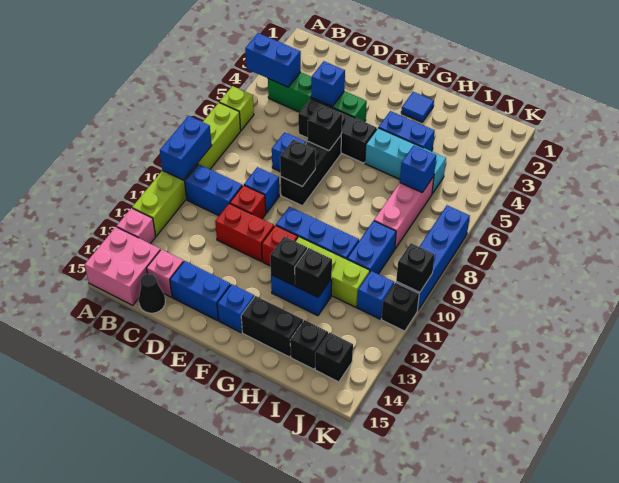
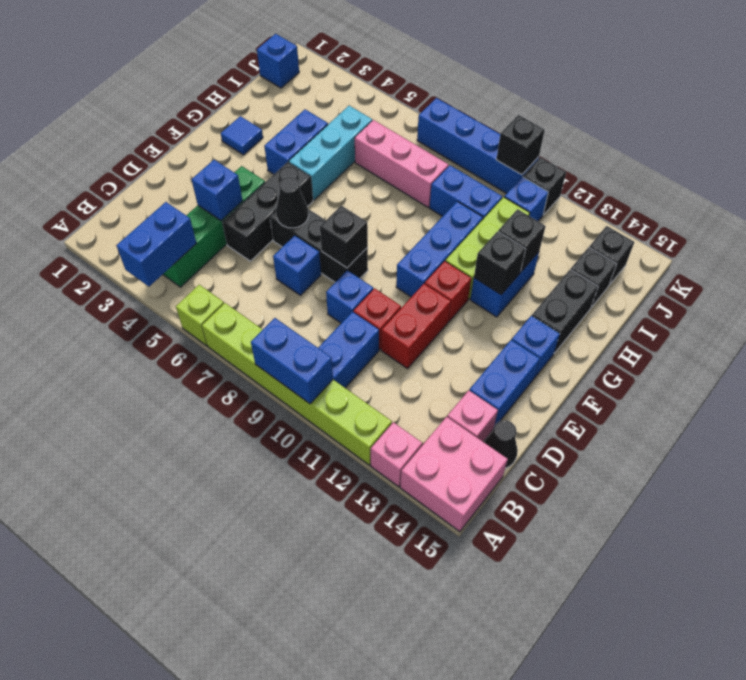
black brick E6 level 2 -> black cone E6 level 2
blue brick I6 level 2 -> blue brick J1 level 1

